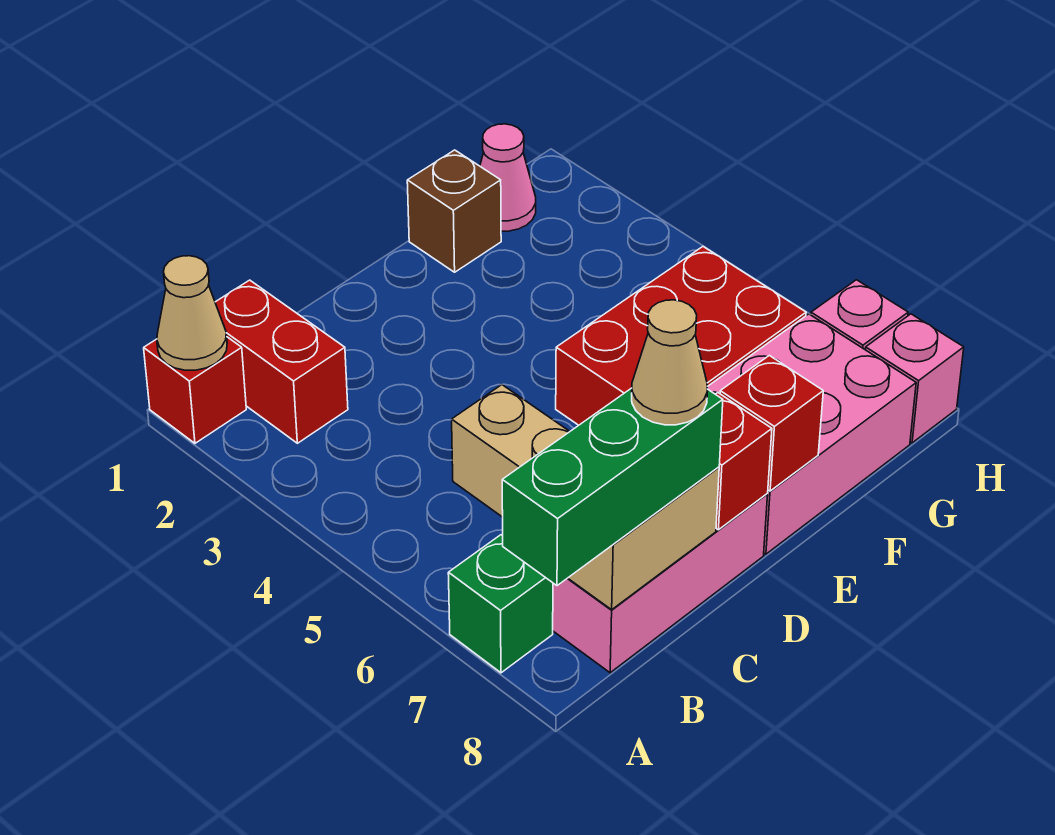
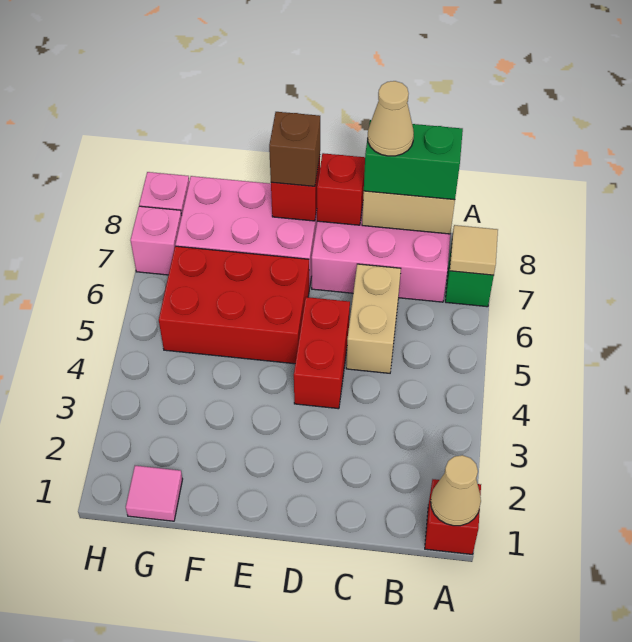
none -> tan tile A7 level 2
green brick A8:C8 level 3 -> green brick B8:C8 level 3
red brick B1:B2 level 1 -> red brick D4:D5 level 1
brown brick F1 level 1 -> brown brick E8 level 3
pink cone G1 level 1 -> pink tile G1 level 1

